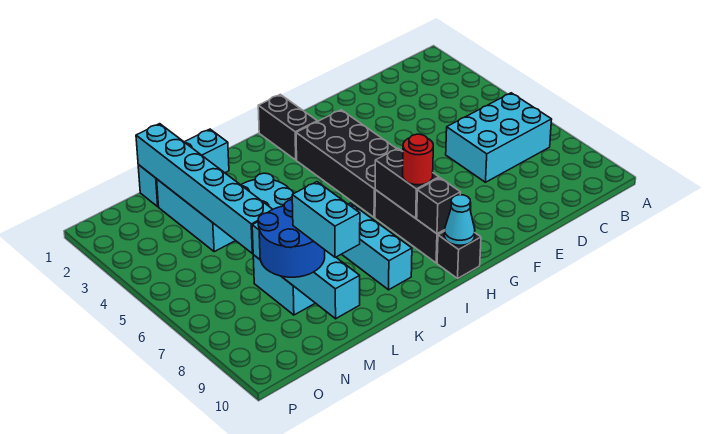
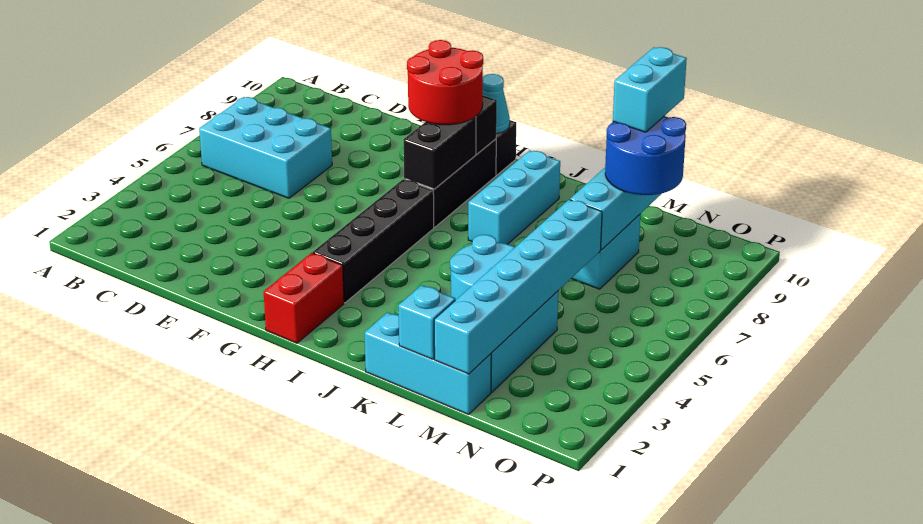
black brick G3:H6 level 1 -> black brick H3:H6 level 1
black brick H1:H2 level 1 -> red brick H1:H2 level 1
red round brick H8 level 3 -> red round brick G8:H9 level 3
none -> cyan brick L1 level 2

